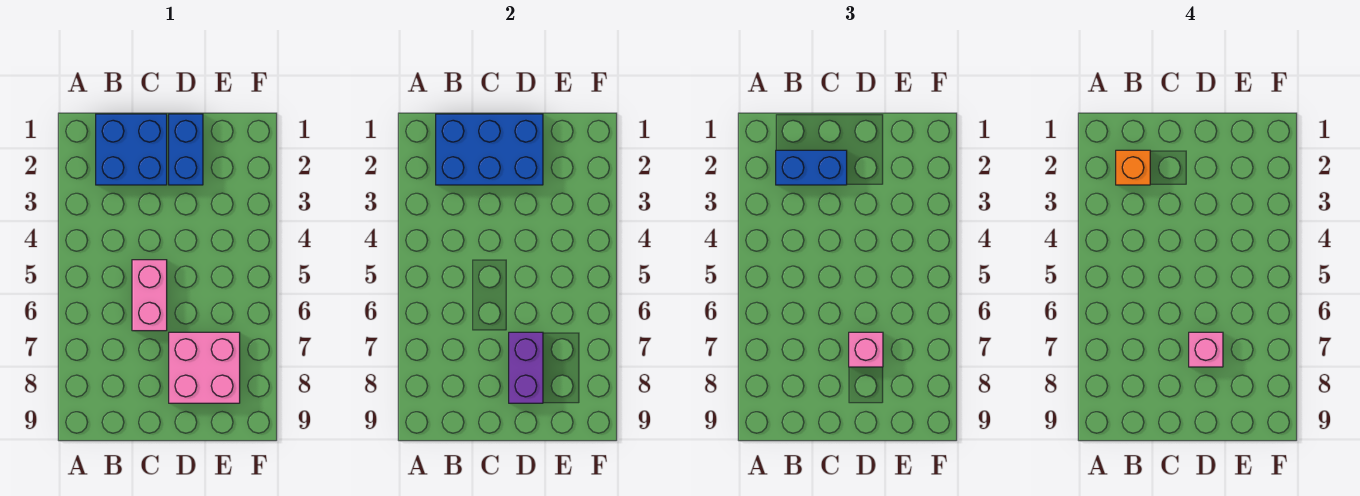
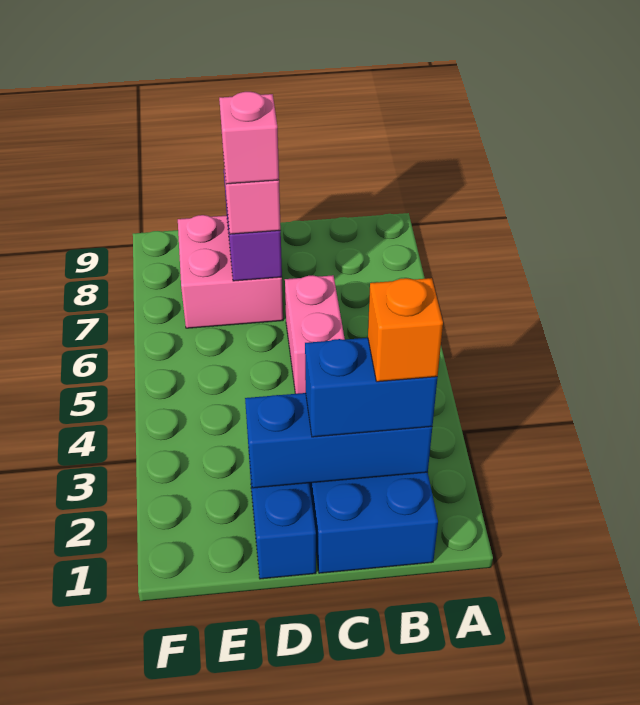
blue brick B1:D2 level 2 -> blue brick B2:D2 level 2

